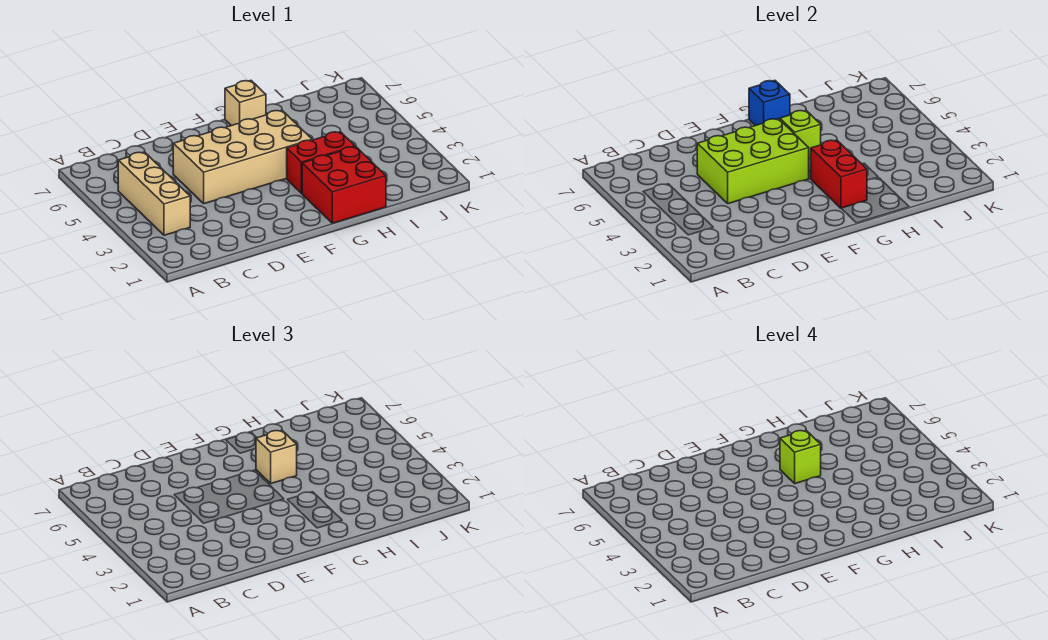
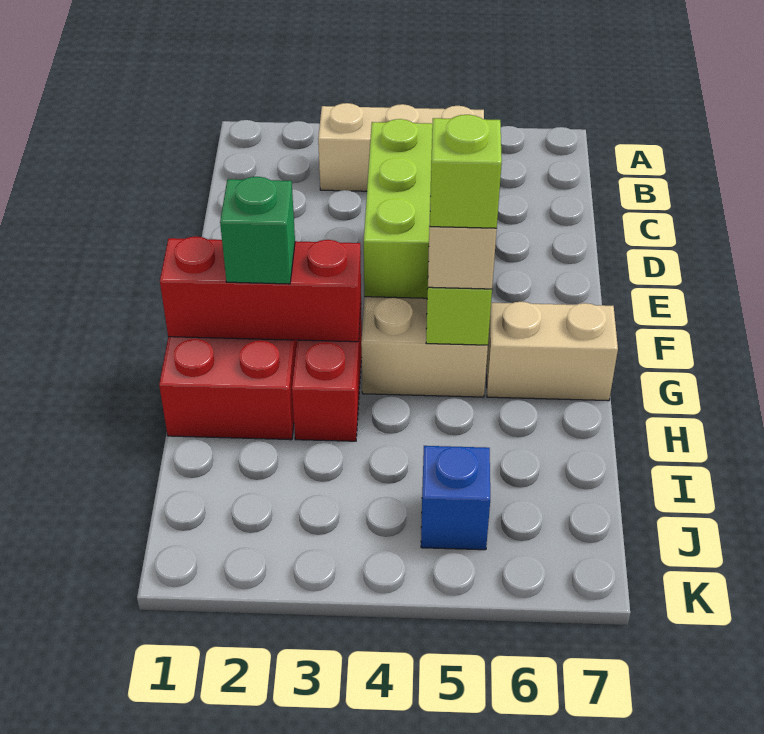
red brick G2:G3 level 2 -> red brick G1:G3 level 2
none -> green brick G2 level 3
tan brick G7 level 1 -> tan brick G6:G7 level 1
blue brick G7 level 2 -> blue brick J5 level 1

